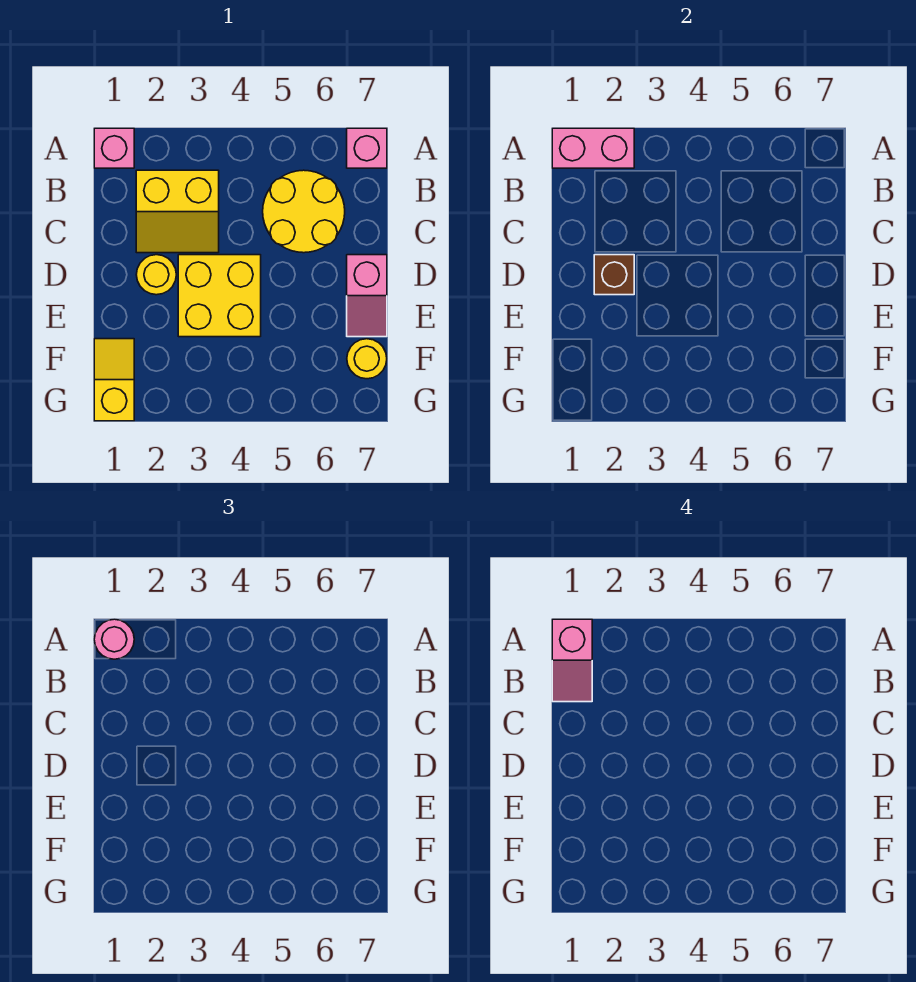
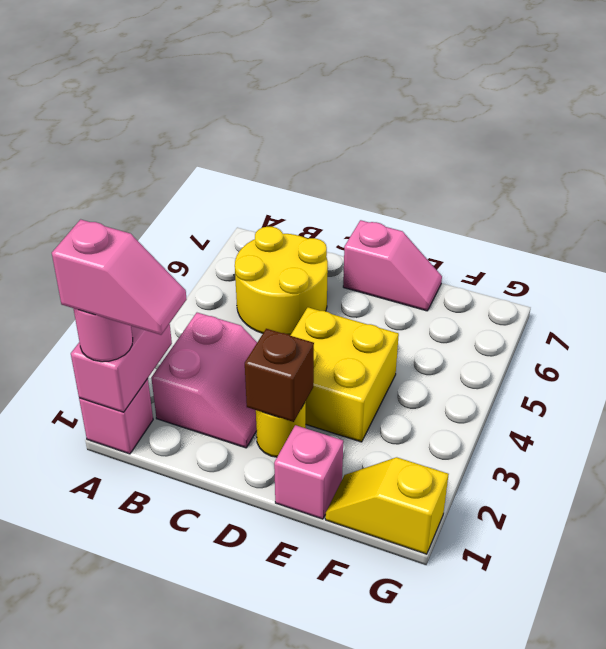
pink brick A7 level 1 -> pink brick E1 level 1
yellow slope B2:C3 level 1 top B -> pink slope B2:C3 level 1 top B
yellow round brick F7 level 1 -> none

